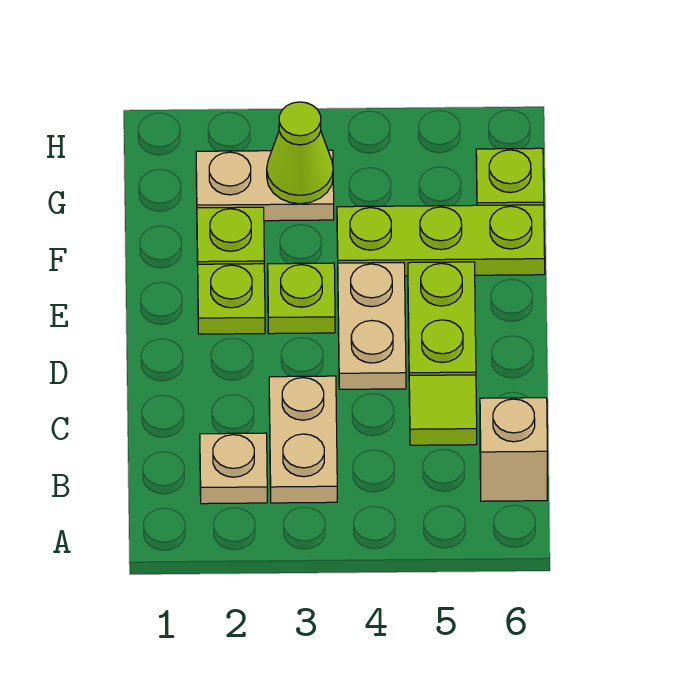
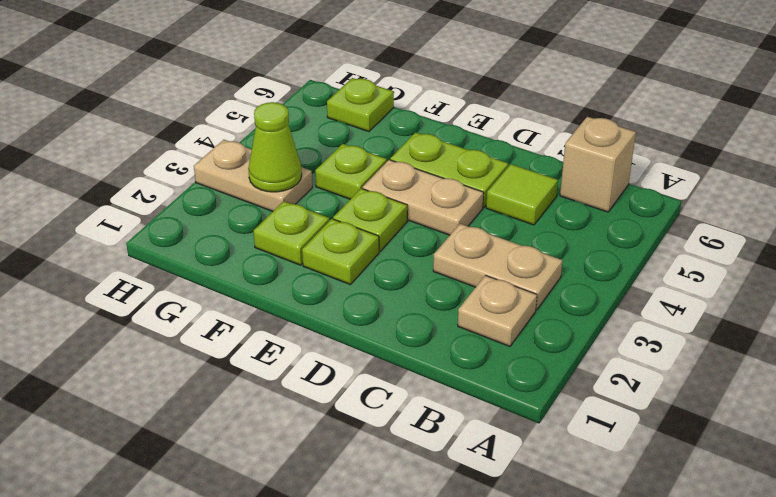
lime plate F4:F6 level 1 -> lime plate F4 level 1
tan plate G2:G3 level 1 -> tan plate G3:H3 level 1

